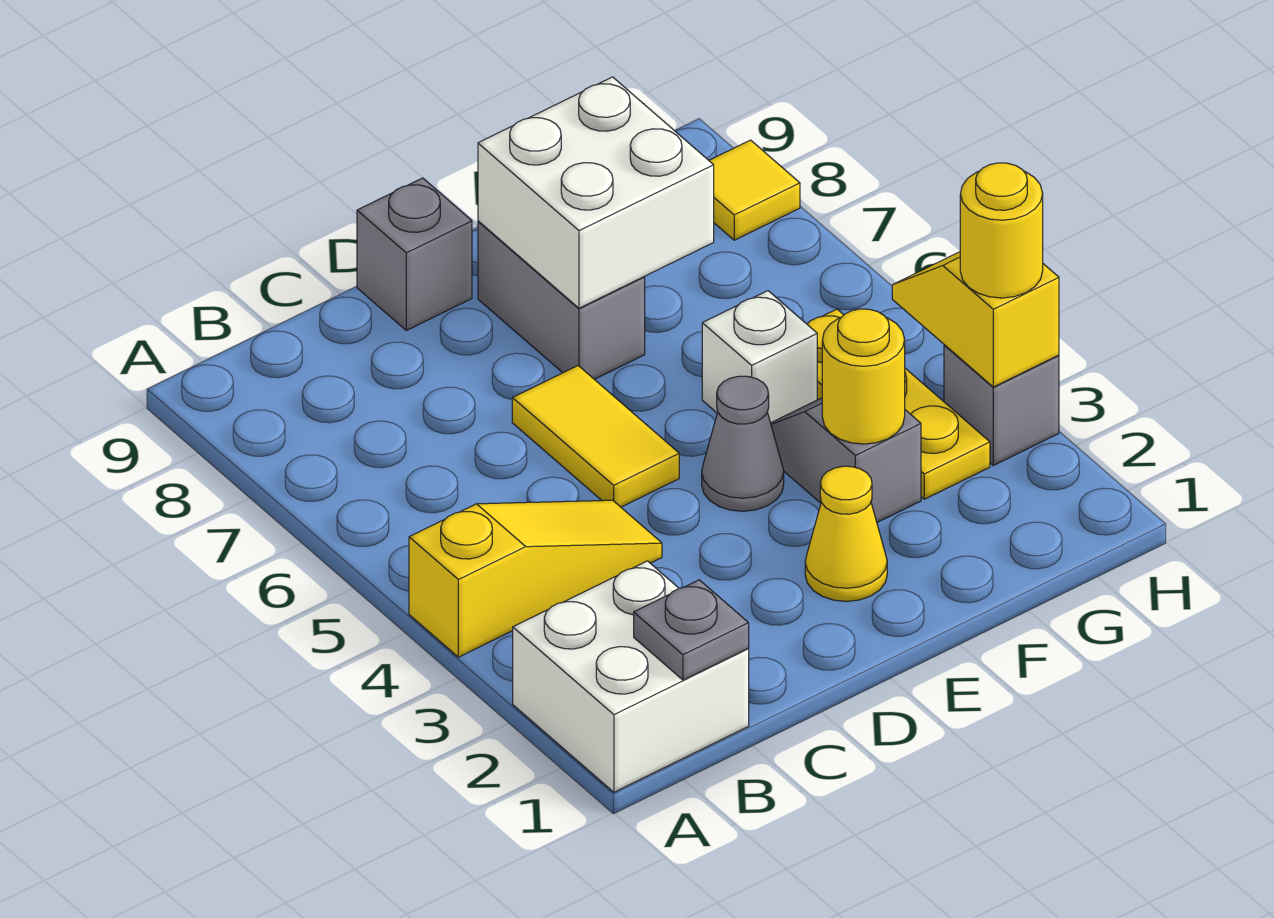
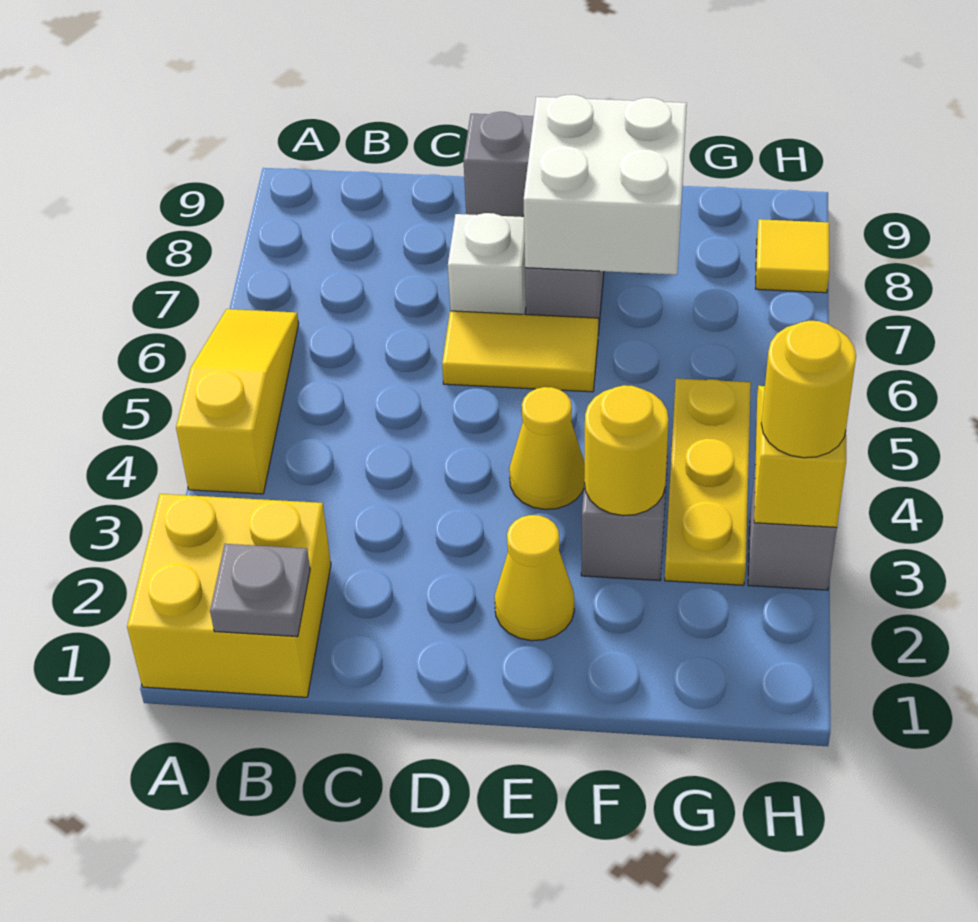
white brick A1:B2 level 1 -> yellow brick A1:B2 level 1
yellow slope A4:C4 level 1 top A -> yellow slope A4:A6 level 1 top 4
yellow tile D5:D6 level 1 -> yellow tile D6:E6 level 1
grey cone E4 level 1 -> yellow cone E4 level 1
white brick F5 level 1 -> white brick D7 level 1

